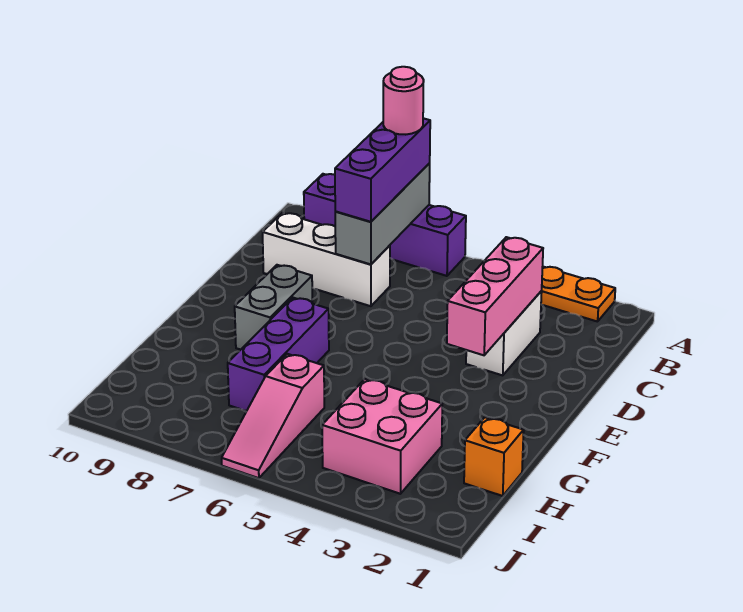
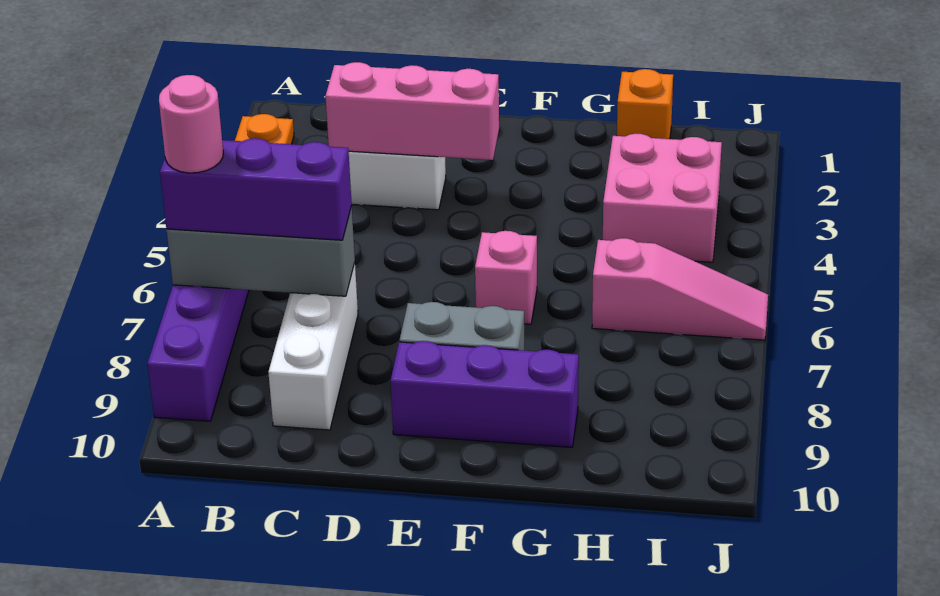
none -> pink brick F6 level 1
purple brick F7:H7 level 1 -> purple brick E9:G9 level 1

